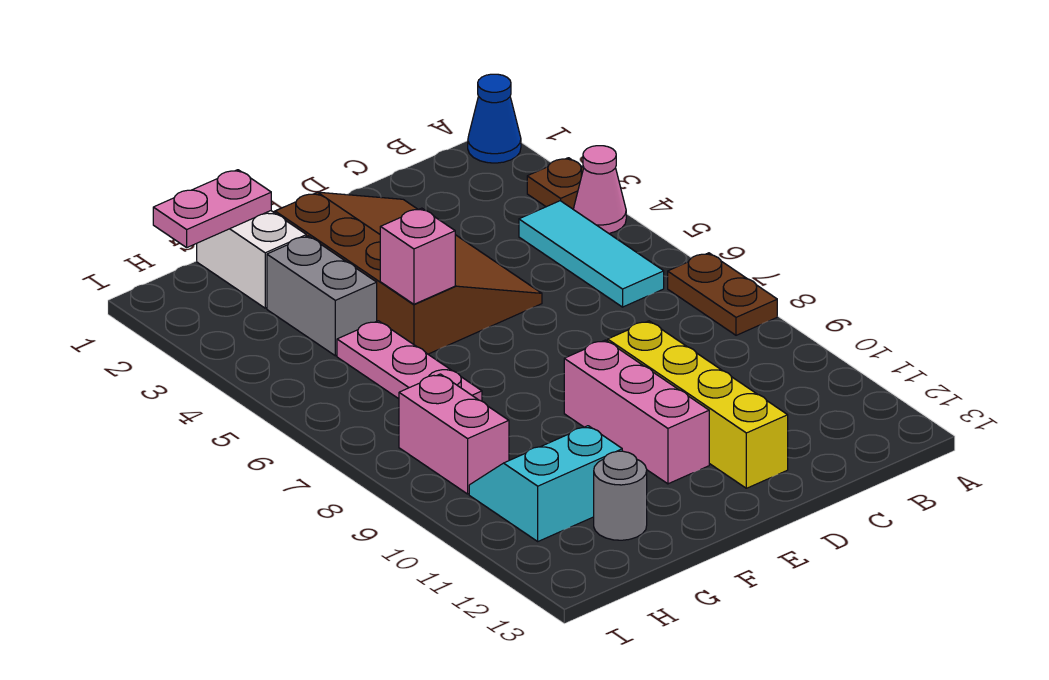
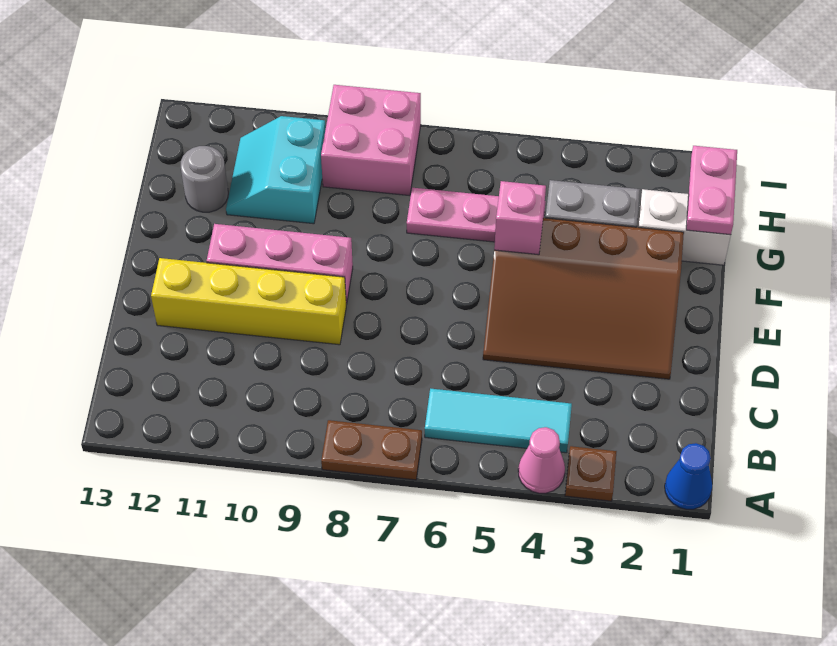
cyan slope G10:H11 level 1 top 11 -> cyan slope G10:H11 level 1 top 10
pink brick H8:H9 level 1 -> pink brick H8:I9 level 1

